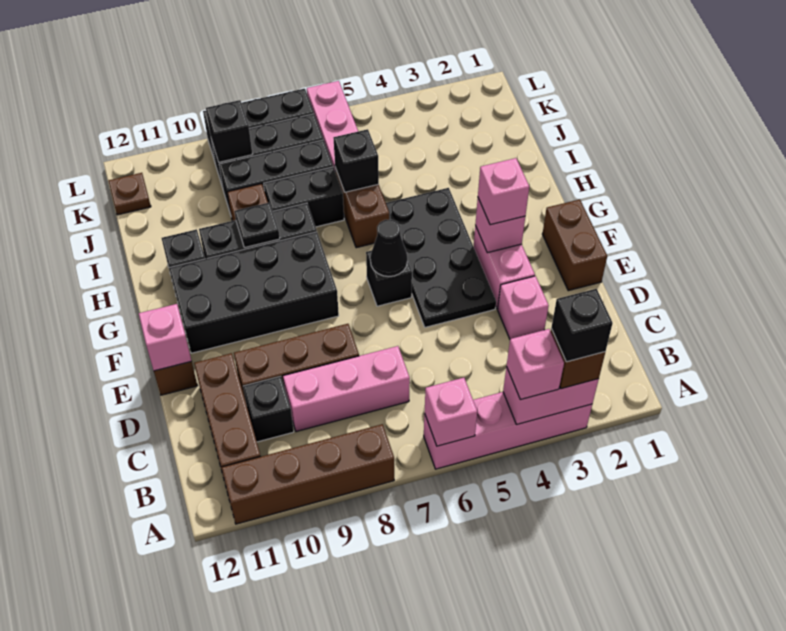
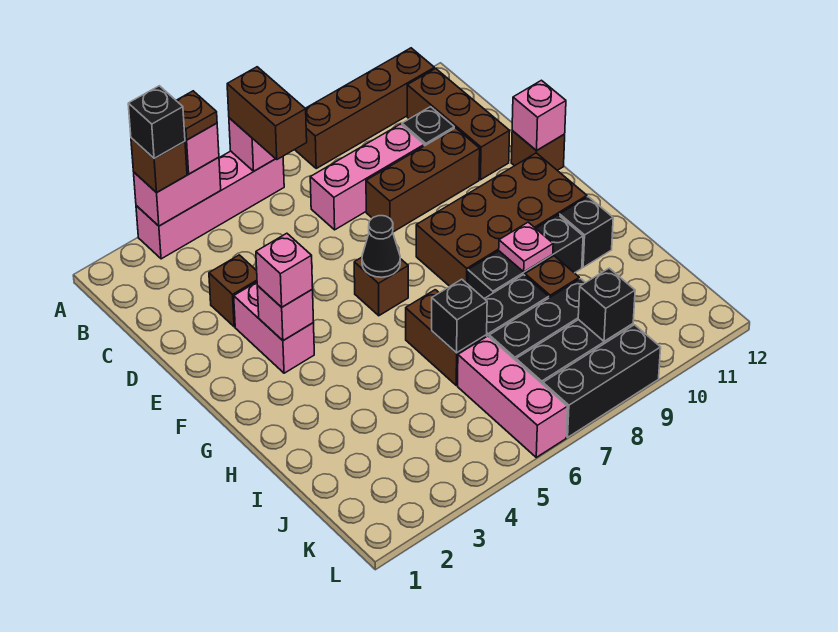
pink brick D3 level 1 -> brown brick D3 level 1
brown brick E1:F1 level 1 -> brown brick A6:B6 level 3
black plate E4:H5 level 1 -> none
black brick F6 level 1 -> brown brick F6 level 1
black brick F8:G11 level 1 -> brown brick F8:G11 level 1
black plate H9 level 2 -> pink plate H9 level 2
brown plate K12 level 1 -> brown plate A4 level 4

